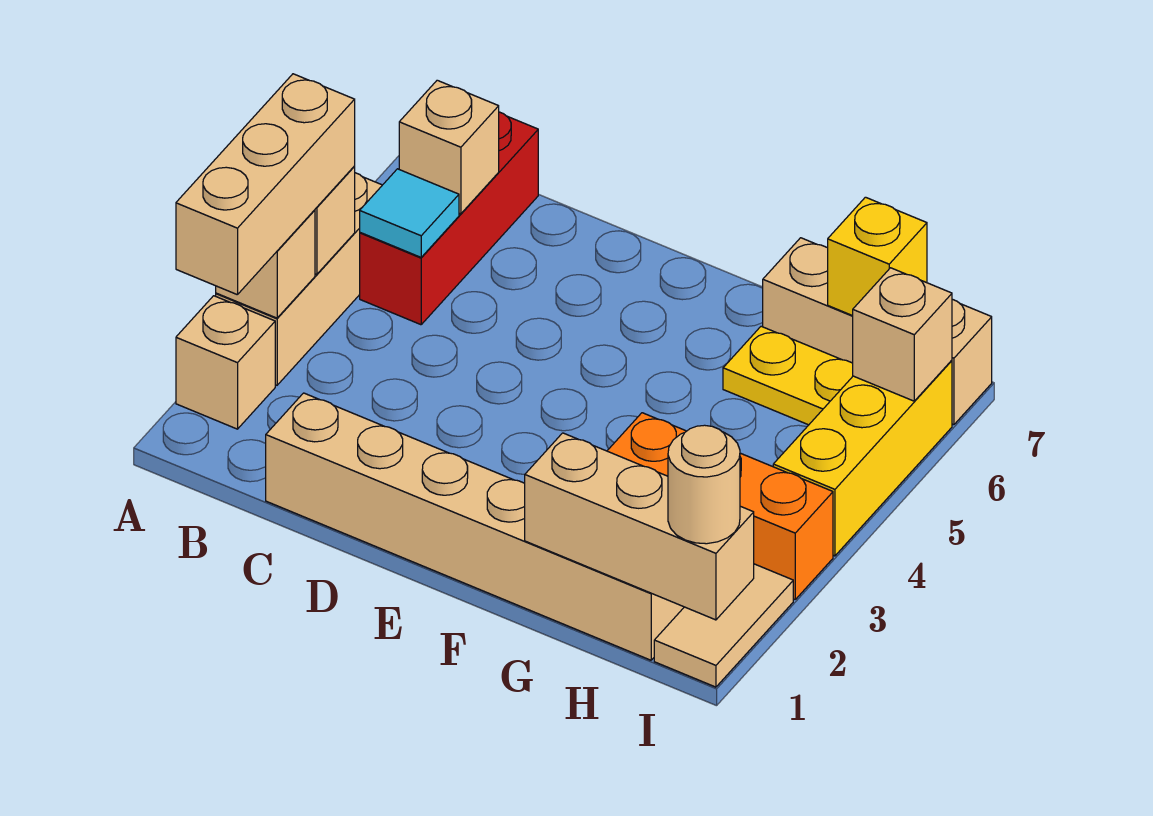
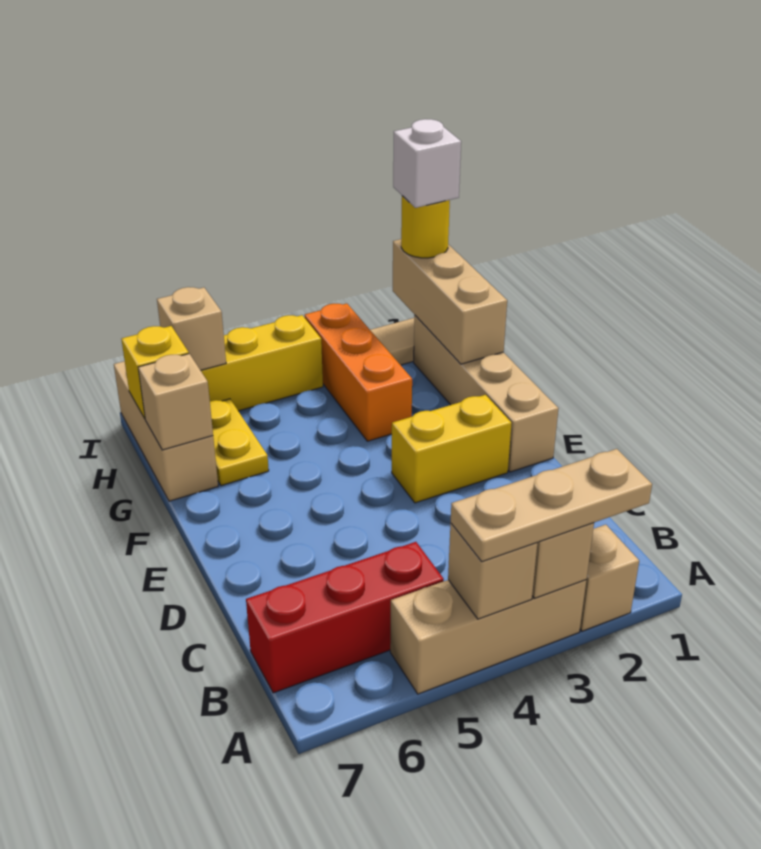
tan brick A2:A4 level 3 -> tan plate A2:A4 level 3
cyan tile B5 level 2 -> none
tan brick B6 level 2 -> tan brick G7 level 2
tan brick C1:H1 level 1 -> tan brick E1:H1 level 1
none -> yellow brick E2:E3 level 1
tan round brick I1 level 3 -> yellow round brick I1 level 3
none -> white brick I1 level 4

